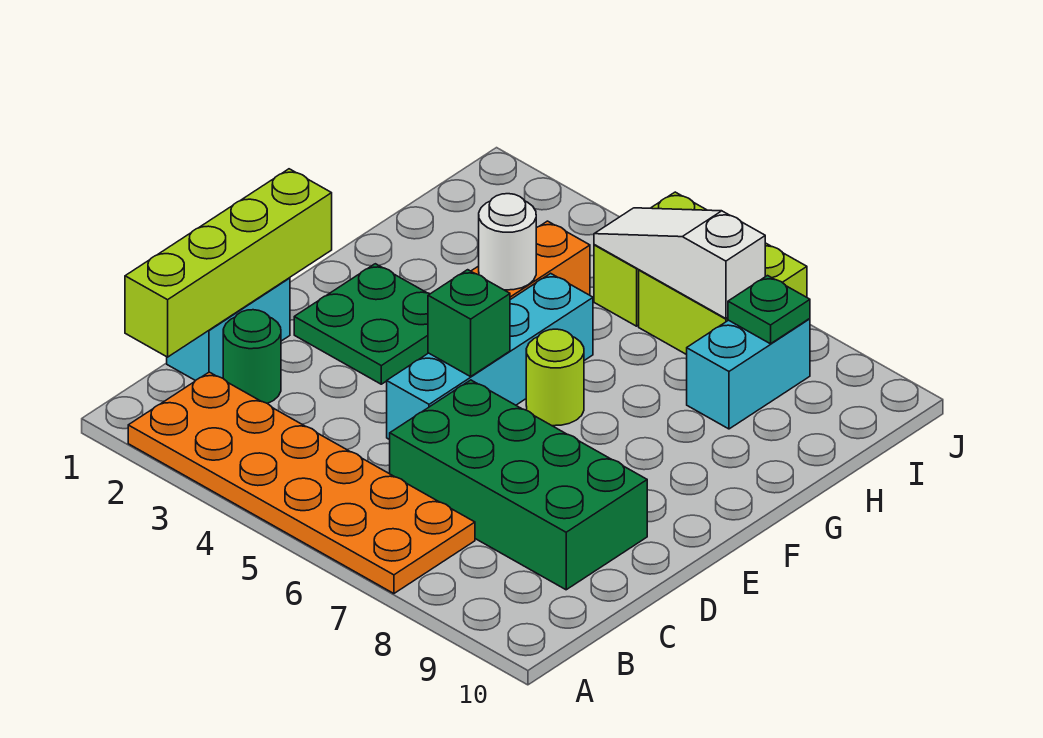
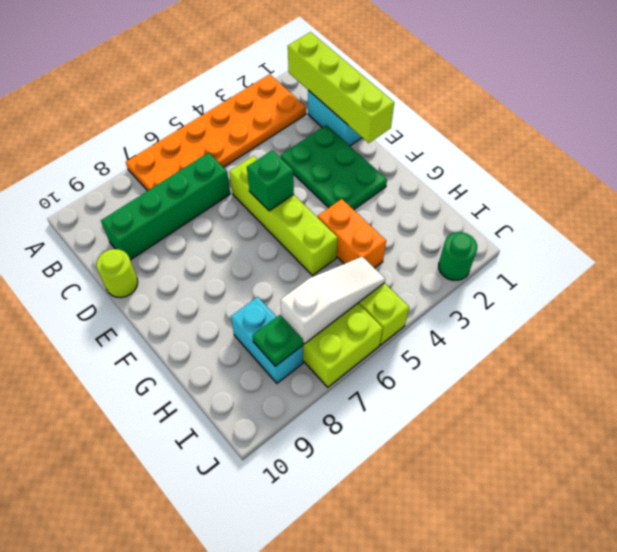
green round brick C2 level 1 -> green round brick J2 level 1
green brick C6:D9 level 1 -> green brick C6:C9 level 1
cyan brick D5:G5 level 1 -> lime brick D5:G5 level 1
green plate E2:F3 level 1 -> green plate D2:F3 level 1
lime round brick F6 level 1 -> lime round brick D10 level 1
white round brick G4 level 2 -> none

